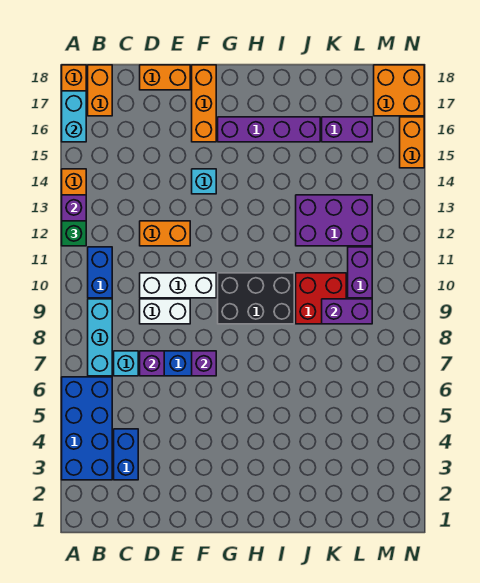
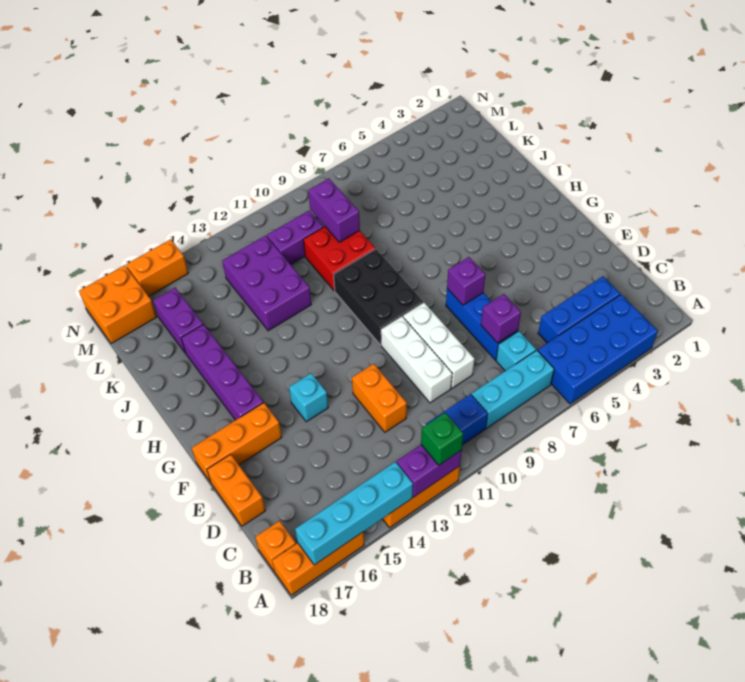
cyan brick A16:A17 level 2 -> cyan brick A14:A17 level 2
orange brick B17:B18 level 1 -> orange brick B18 level 1
blue brick C3:C4 level 1 -> blue brick C3:C5 level 1
white brick D9:E9 level 1 -> white brick D9:F9 level 1

